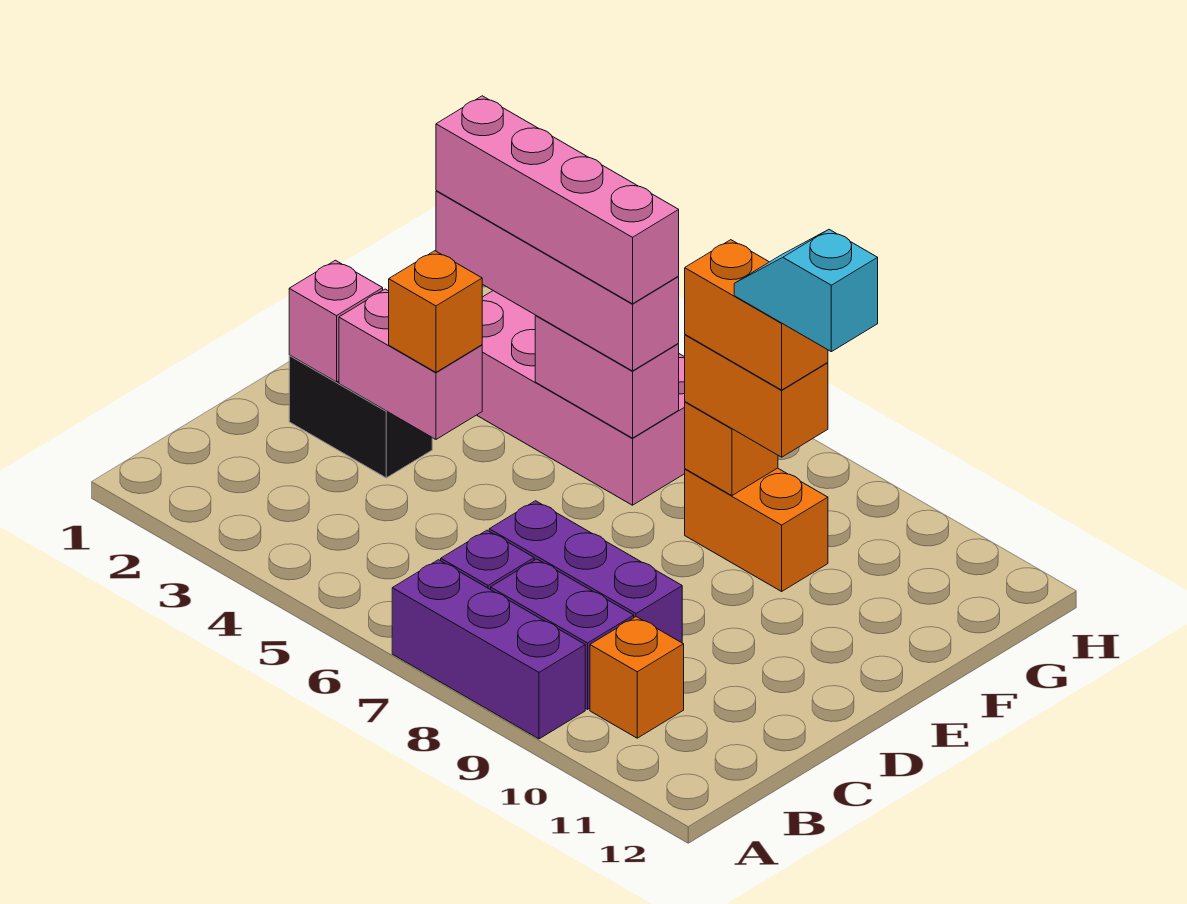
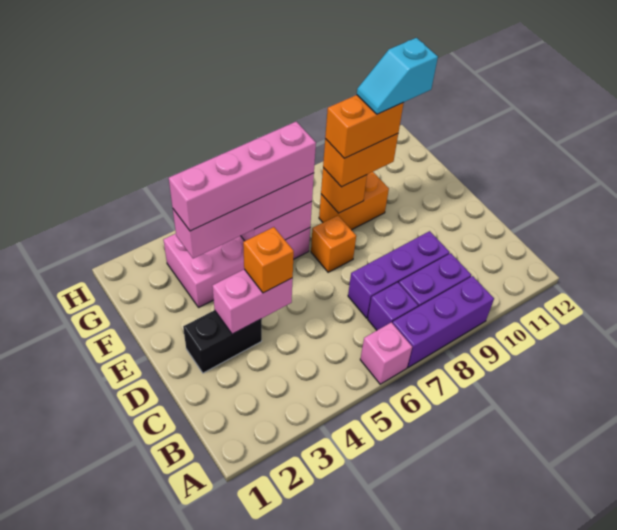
orange brick B10 level 1 -> orange brick E7 level 1
pink brick D2 level 2 -> pink brick A6 level 1

